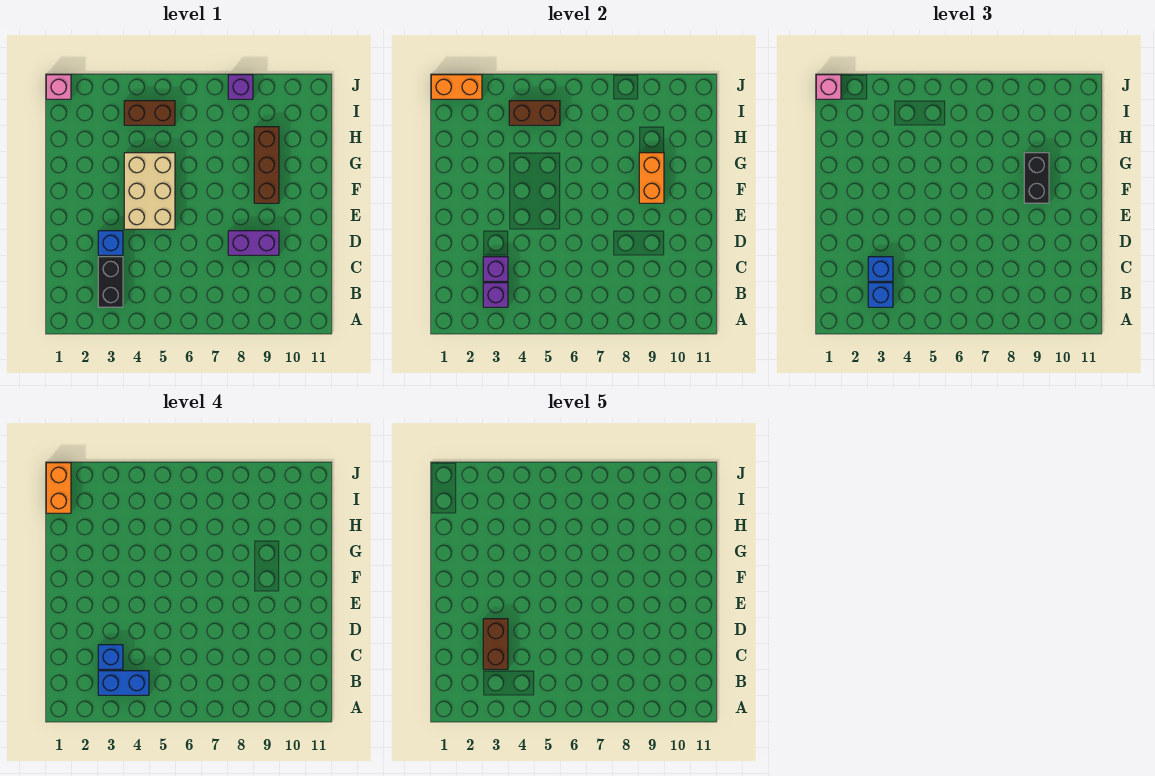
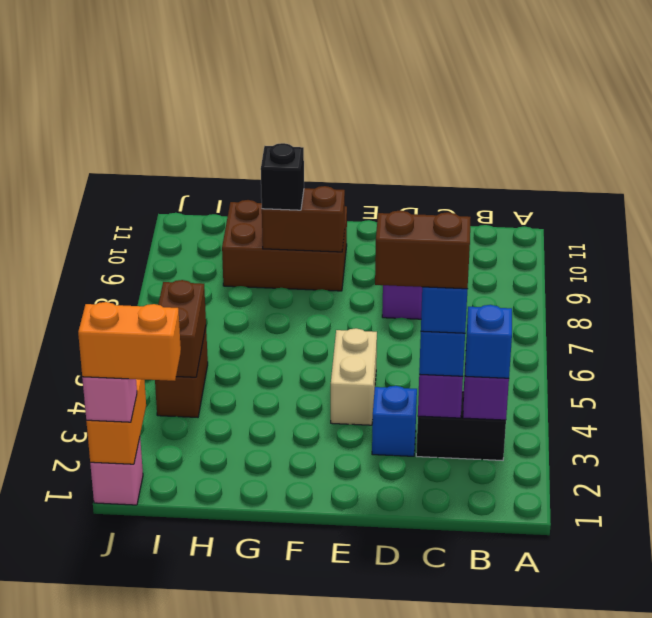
blue brick B3:B4 level 4 -> none
tan brick E4:G5 level 1 -> tan brick E4:E5 level 1
brown brick F9:H9 level 1 -> brown brick F9:H10 level 1
orange brick F9:G9 level 2 -> brown brick F9:G9 level 2
black brick F9:G9 level 3 -> black brick G9 level 3
purple brick J8 level 1 -> none

